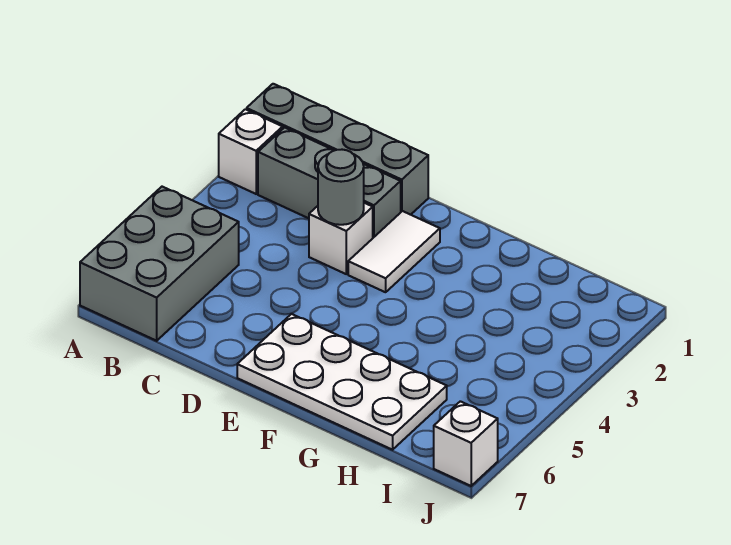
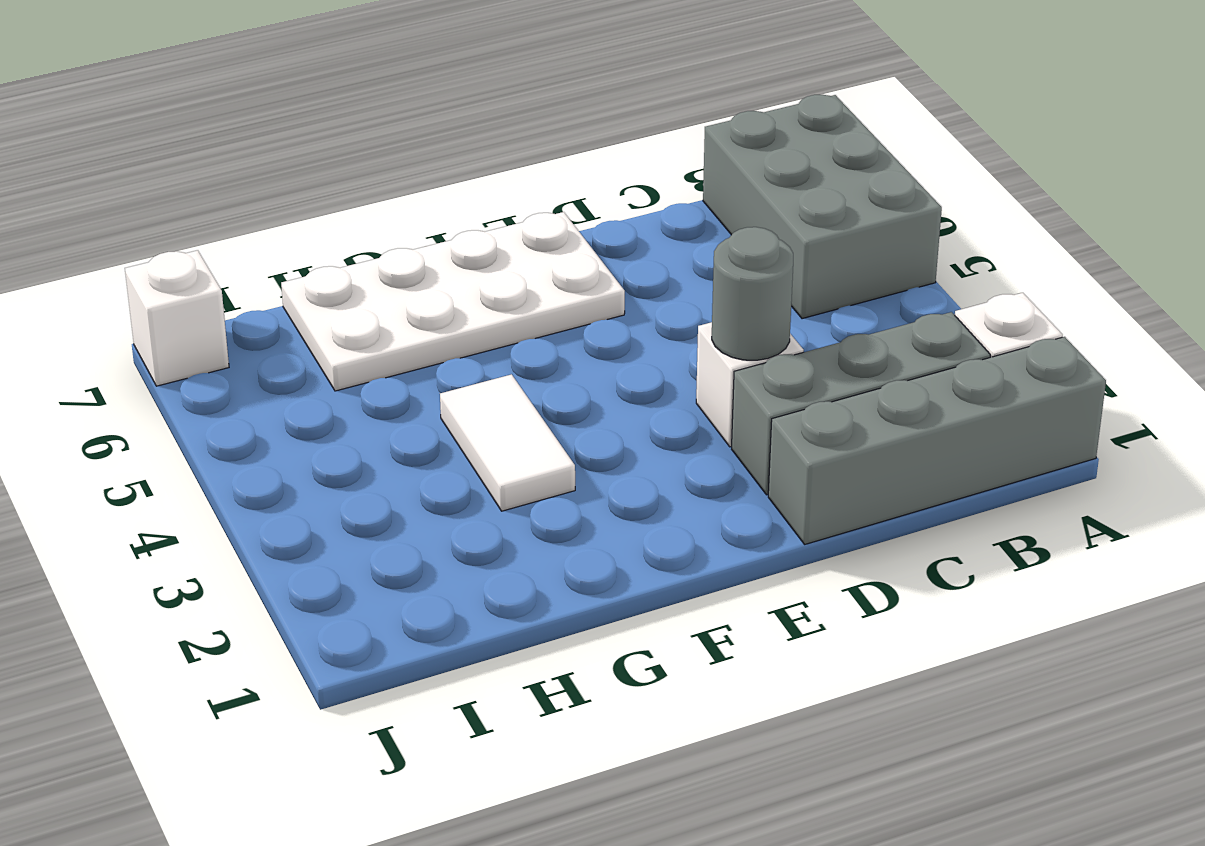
white tile E2:E3 level 1 -> white tile G3:G4 level 1

